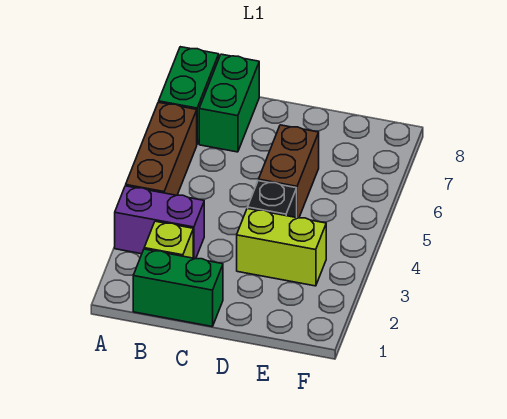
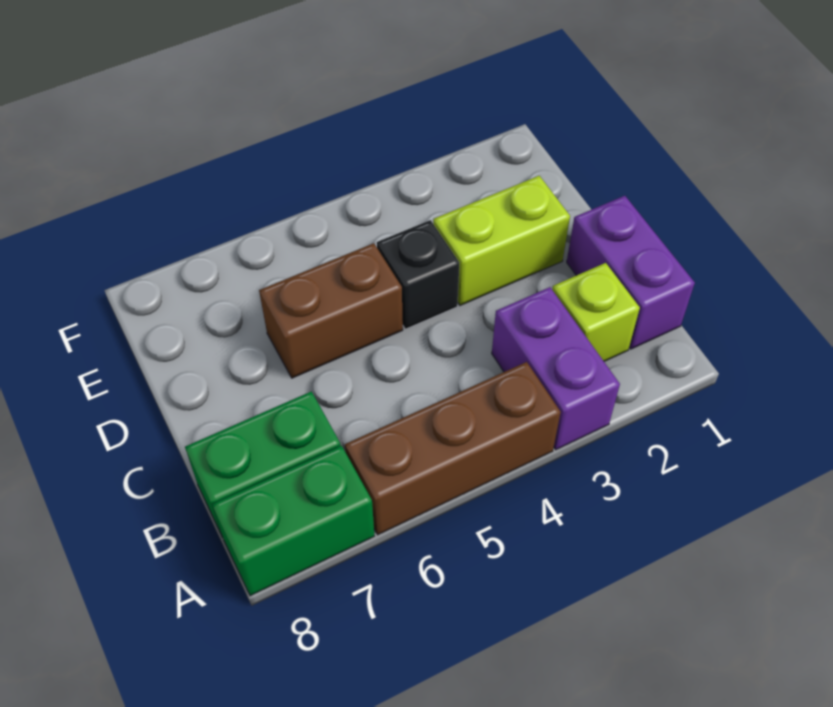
green brick B1:C1 level 1 -> purple brick B1:C1 level 1
lime brick D3:E3 level 1 -> lime brick D2:D3 level 1

